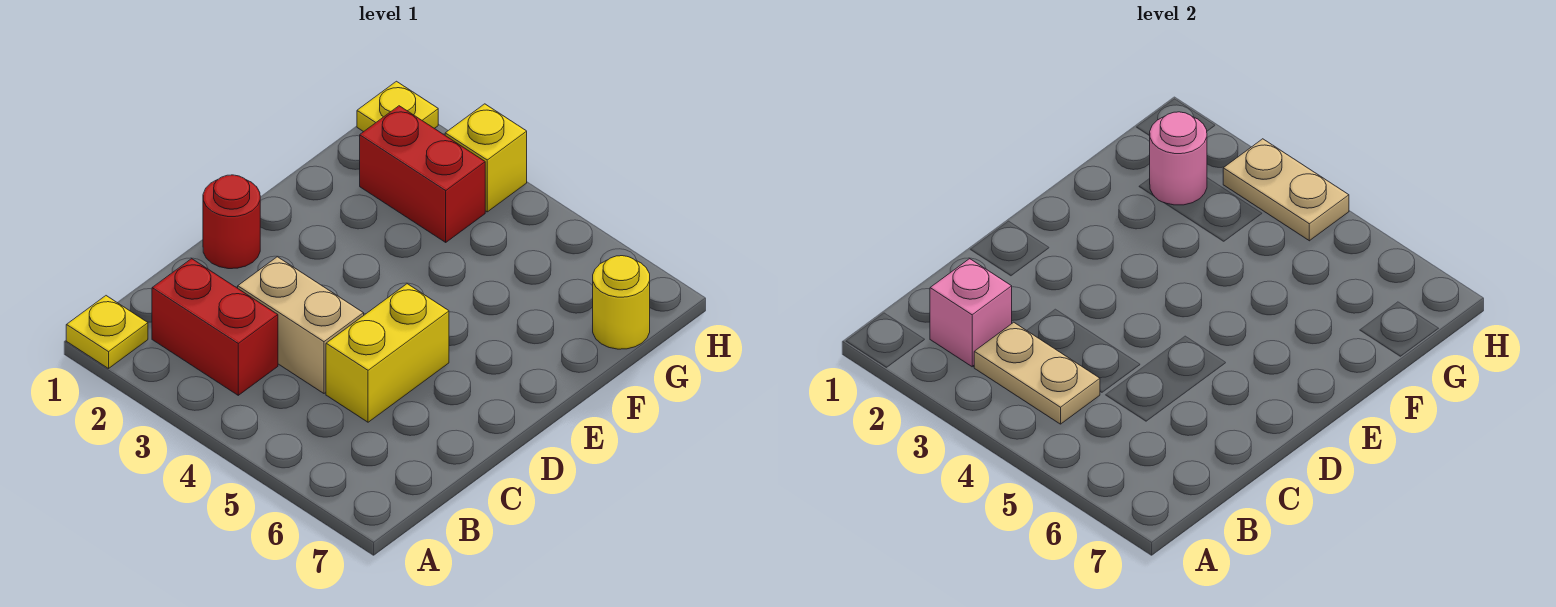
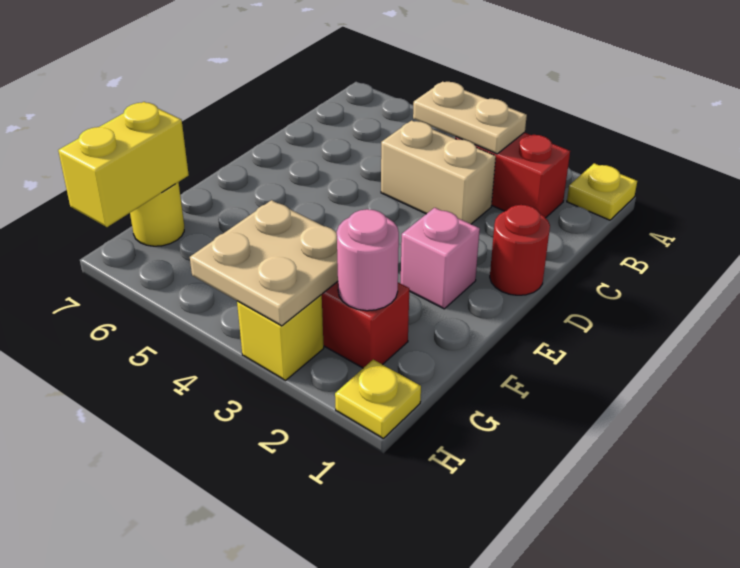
pink brick B2 level 2 -> pink brick E2 level 1
yellow brick C5:D5 level 1 -> yellow brick G7:H7 level 2
tan plate H3:H4 level 2 -> tan plate G3:H4 level 2

